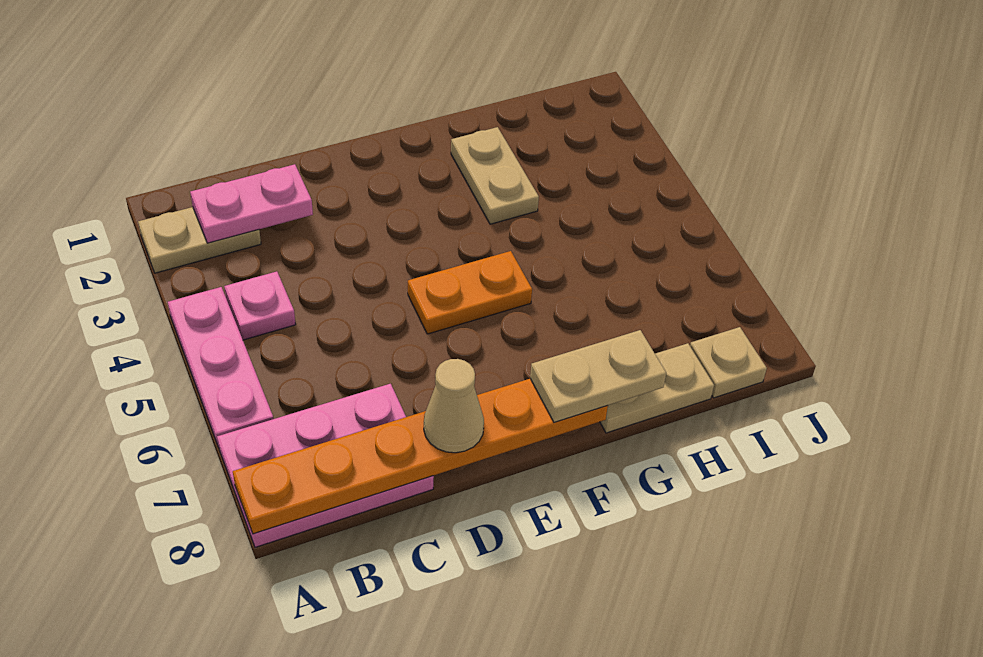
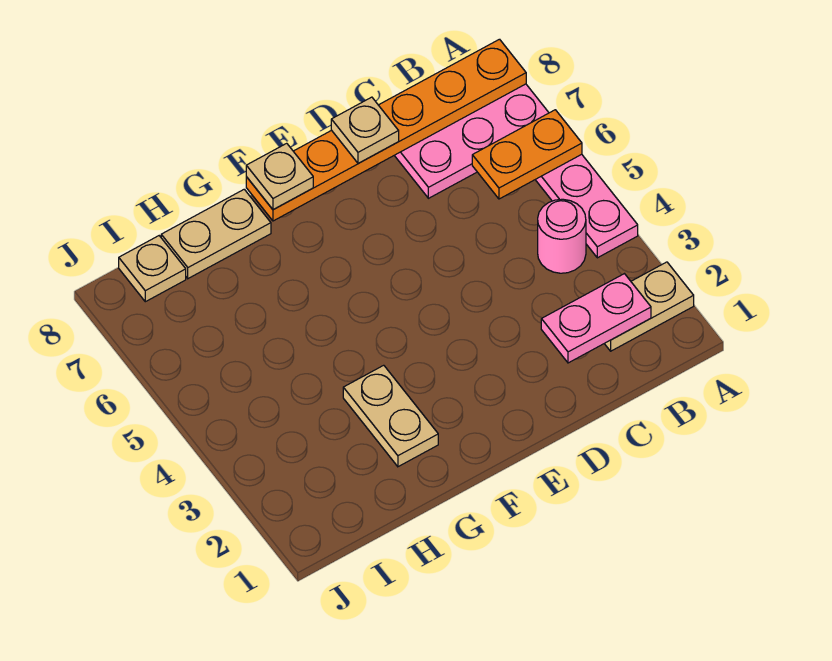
pink plate B4 level 1 -> pink round brick B4 level 1
tan cone D8 level 3 -> tan plate D8 level 3
orange plate E5:F5 level 1 -> orange plate A6:B6 level 2
tan plate F8:G8 level 3 -> tan plate F8 level 3

